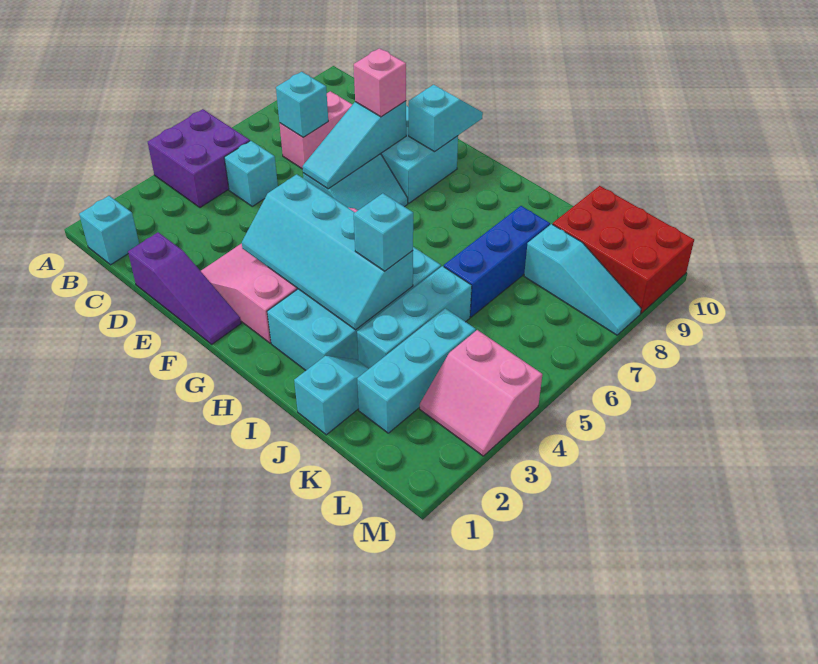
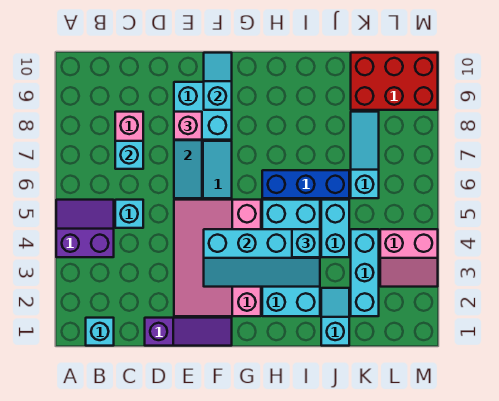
purple brick A4:B5 level 1 -> purple slope A4:B5 level 1 top 4
cyan brick J3:J5 level 1 -> cyan brick J4:J5 level 1
blue brick J6:J8 level 1 -> blue brick H6:J6 level 1
cyan slope K8:M8 level 1 top K -> cyan slope K6:K8 level 1 top 6

